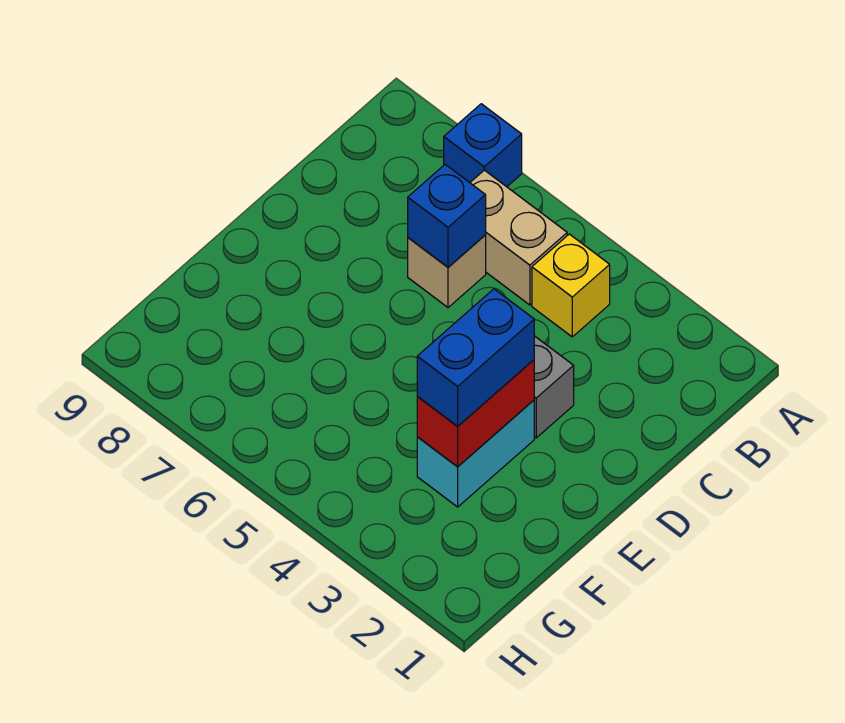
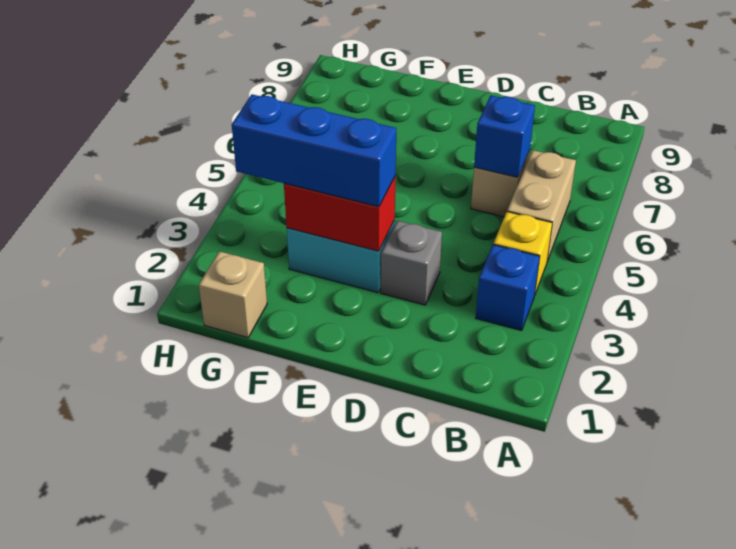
blue brick A7 level 1 -> blue brick B3 level 1
blue brick E3:F3 level 3 -> blue brick E3:G3 level 3
none -> tan brick G1 level 1

